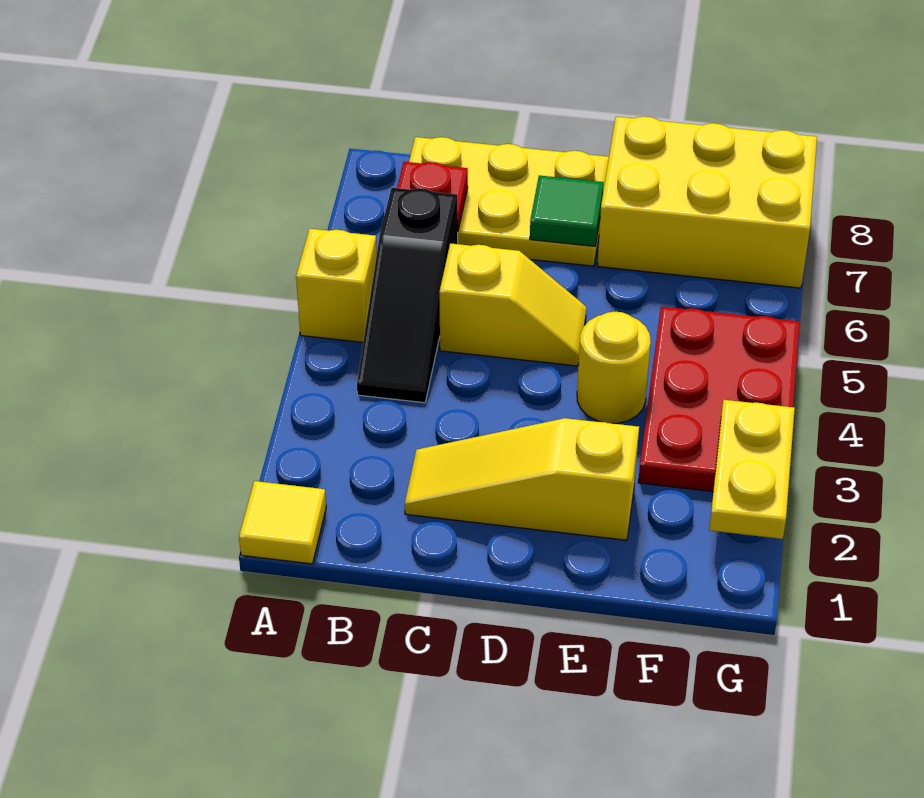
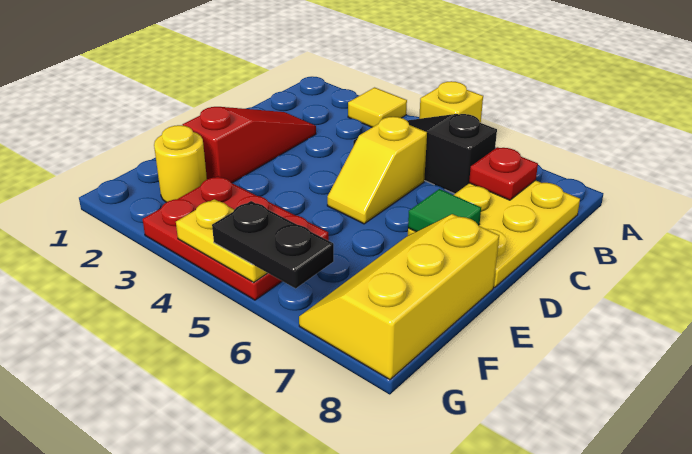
yellow tile A1 level 1 -> yellow tile A3 level 1
yellow slope C2:E2 level 1 top E -> red slope C2:E2 level 1 top E
yellow round brick E4 level 1 -> yellow round brick F2 level 1
yellow brick E7:G8 level 1 -> yellow slope E7:G8 level 1 top 8
yellow plate G2:G3 level 2 -> yellow plate G4:G5 level 2
none -> black plate G5:G6 level 3

